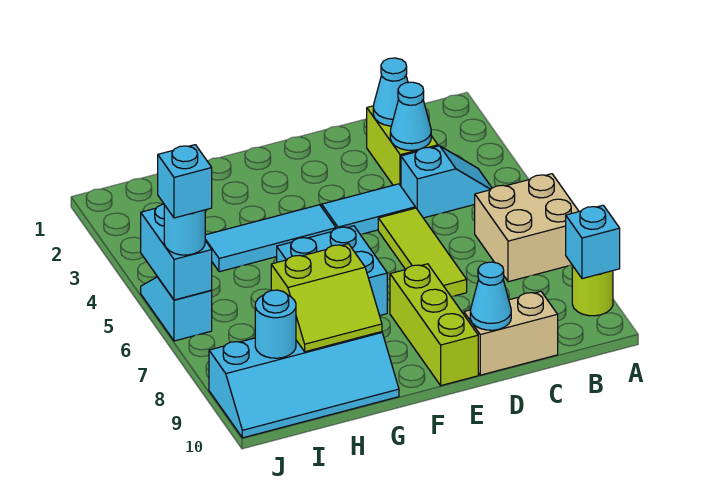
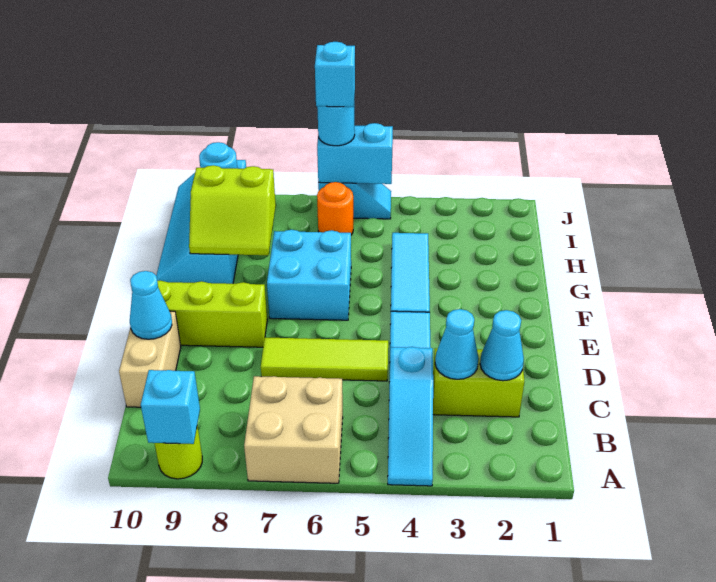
cyan slope B4:C4 level 1 top C -> cyan slope A4:C4 level 1 top C
lime slope G8:H9 level 2 top 8 -> lime slope G8:H9 level 2 top H
none -> orange round brick I6 level 1

